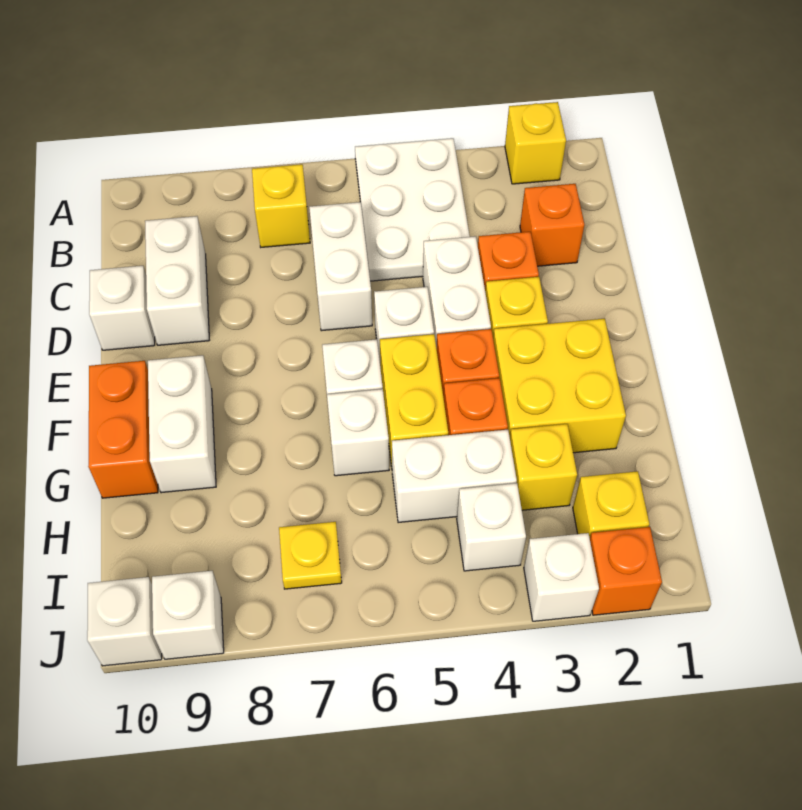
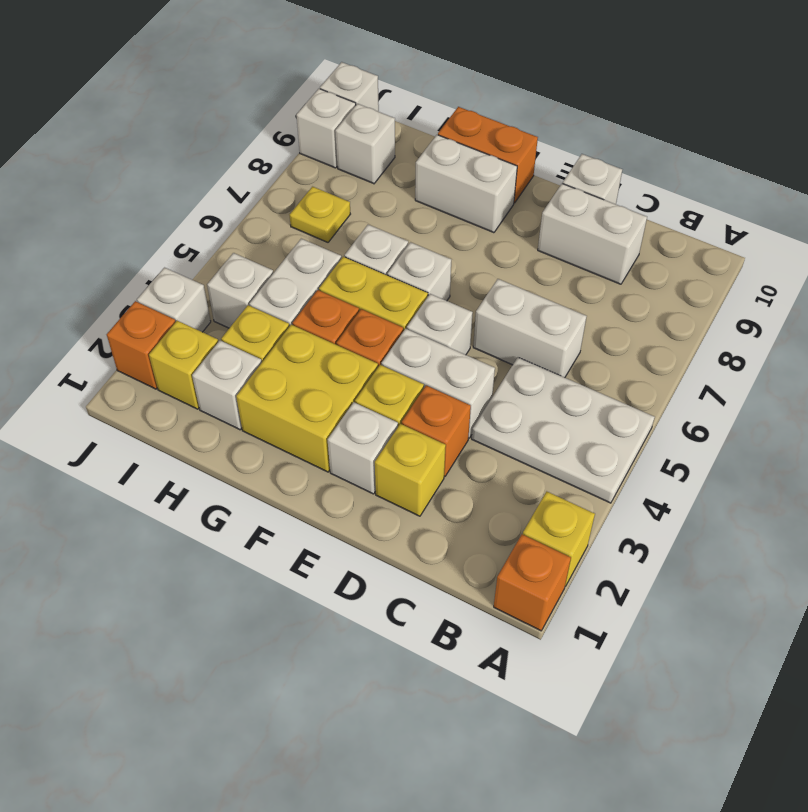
yellow brick B7 level 1 -> yellow brick D2 level 1
orange brick C2 level 1 -> orange brick A1 level 1
none -> white brick E2 level 1
none -> white brick H2 level 1
none -> white brick I9 level 1

